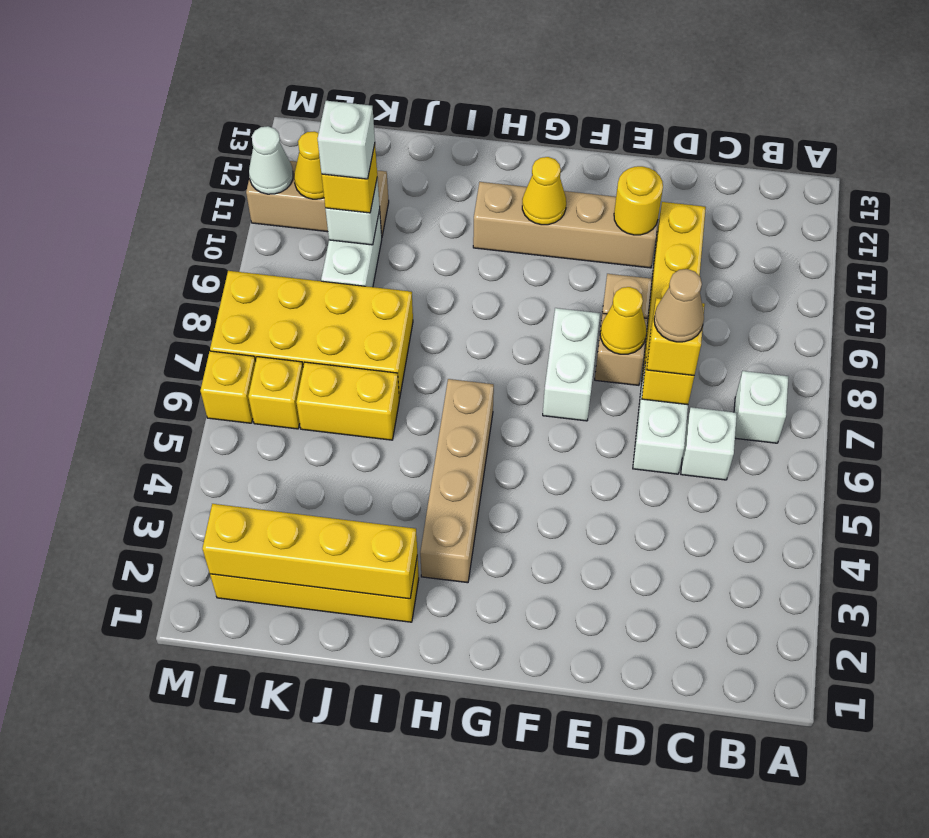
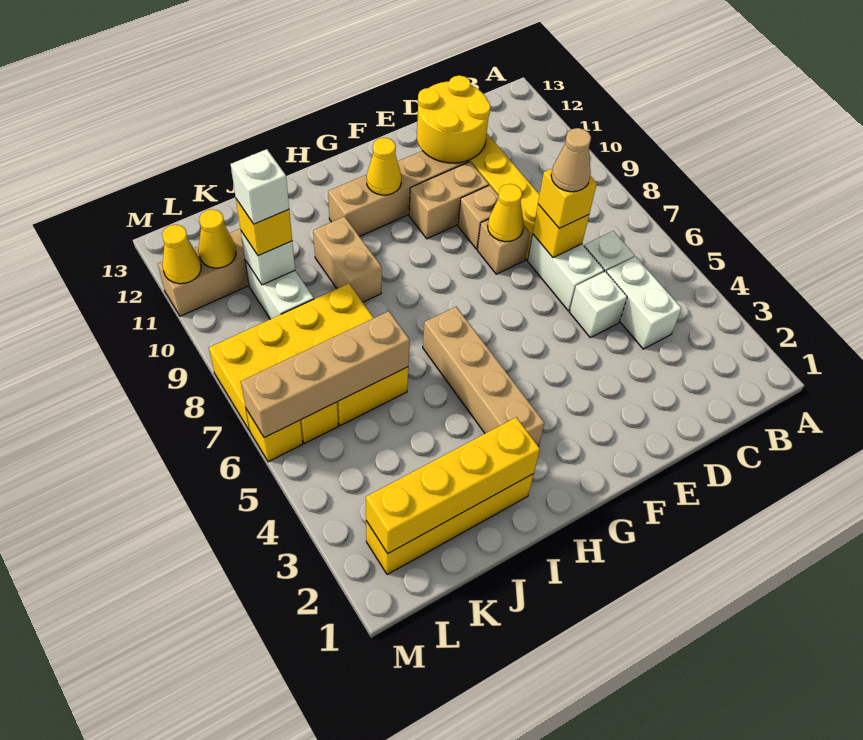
white brick B7 level 1 -> white brick D5 level 1
none -> tan brick E10:F10 level 1
yellow round brick E11 level 2 -> yellow round brick D11:E12 level 2
white brick F7:F8 level 1 -> white brick C4:C5 level 1
none -> tan brick I9:I10 level 1
none -> tan brick J6:M6 level 2
white cone M11 level 2 -> yellow cone M11 level 2

